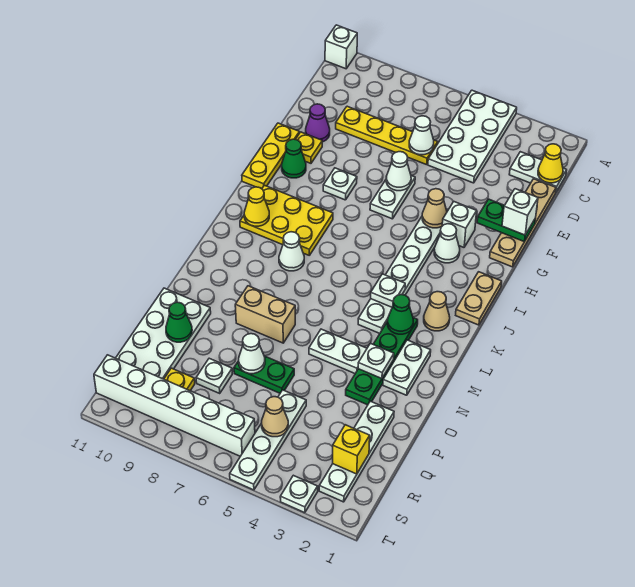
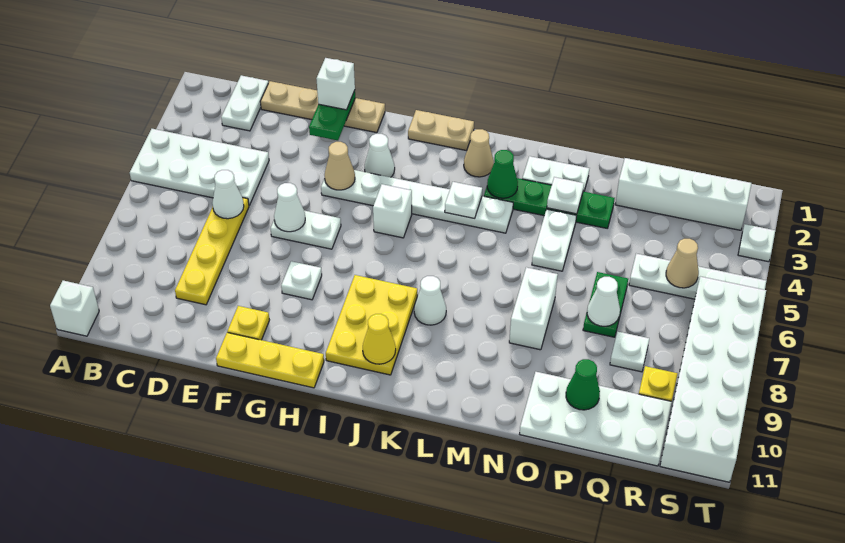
yellow cone C1 level 2 -> none
purple cone E10 level 1 -> none
white brick G3 level 1 -> white brick I5 level 1
green cone G10 level 1 -> none
tan brick N7:N8 level 1 -> white brick N7:N8 level 1
white plate P2:S2 level 1 -> white brick P2:S2 level 1
yellow brick R2 level 2 -> none
white brick S6:S11 level 1 -> white brick S6:T11 level 1

